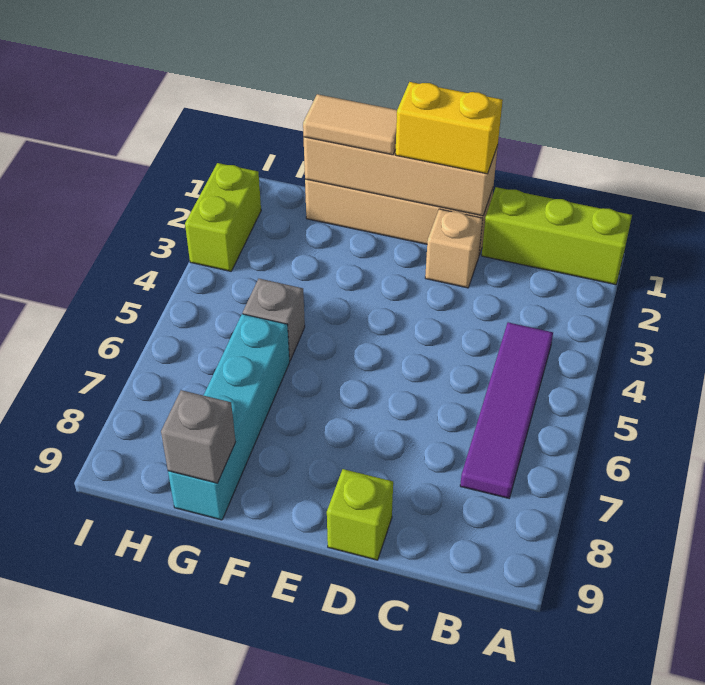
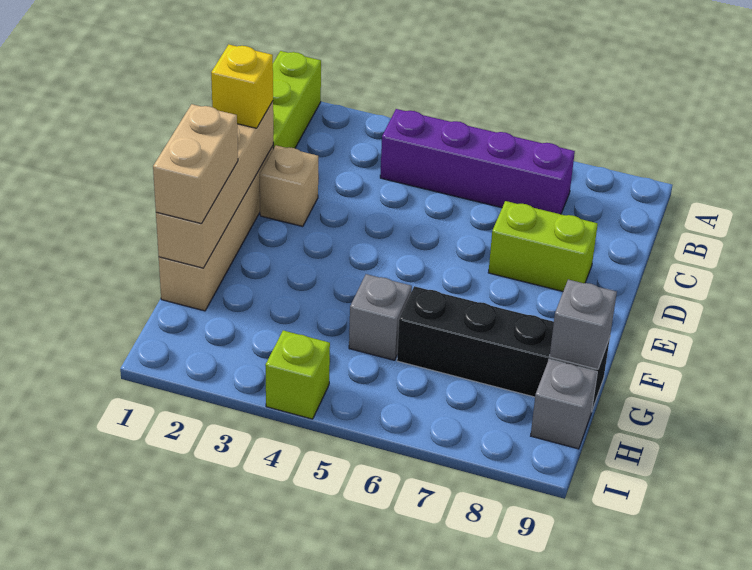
purple tile B4:B7 level 1 -> purple brick B4:B7 level 1
yellow brick D1:E1 level 3 -> yellow brick D1 level 3
lime brick D9 level 1 -> lime brick I4 level 1
tan tile F1:G1 level 3 -> tan brick F1:G1 level 3
cyan brick G6:G9 level 1 -> black brick G6:G9 level 1
none -> grey brick H9 level 1
lime brick I2:I3 level 1 -> lime brick D7:D8 level 1

